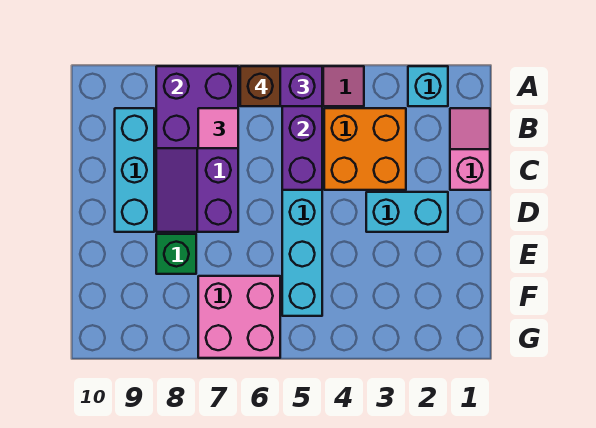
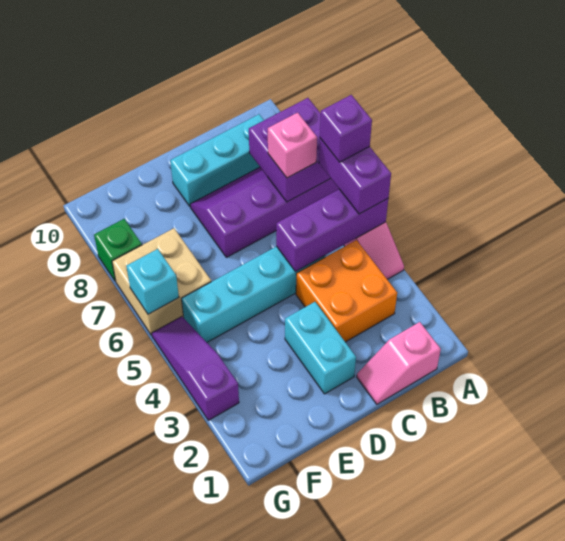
cyan brick A2 level 1 -> cyan brick G6 level 2
brown brick A6 level 4 -> purple brick A6 level 4
pink slope B1:C1 level 1 top C -> pink slope B1:C1 level 1 top B
pink tile B7 level 3 -> pink brick B7 level 3
green brick E8 level 1 -> green brick G8 level 1
pink brick F6:G7 level 1 -> tan brick F6:G7 level 1
none -> purple slope G3:G5 level 1 top 3

